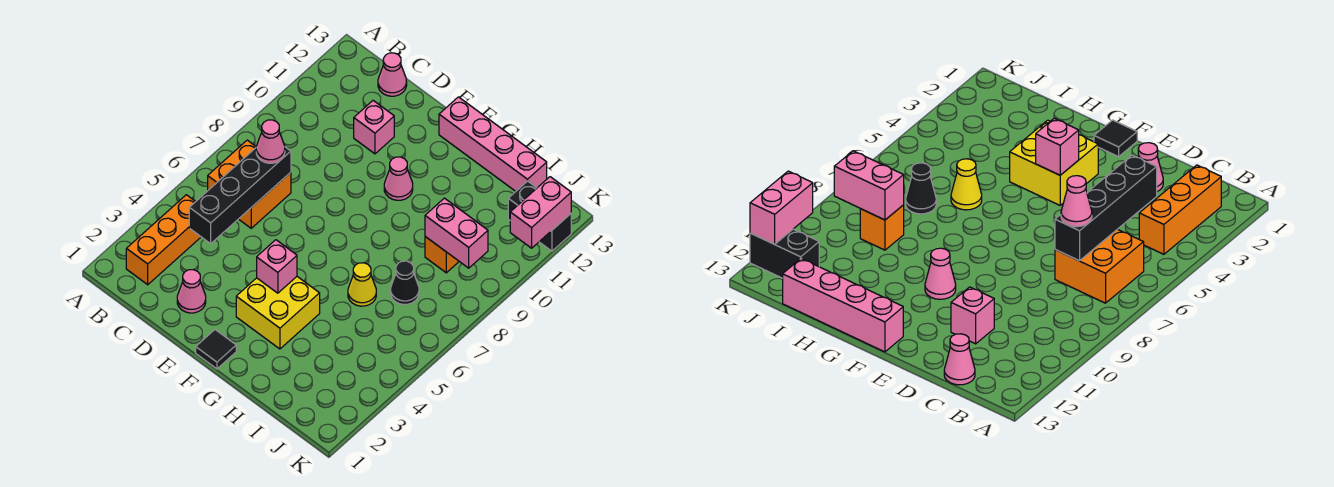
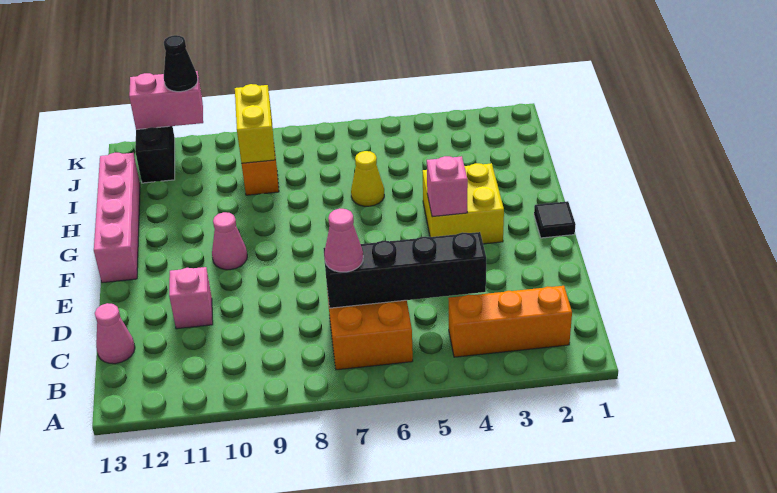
pink cone D2 level 1 -> none
black cone I7 level 1 -> black cone K11 level 3
pink brick I9:J9 level 2 -> yellow brick I9:J9 level 2

